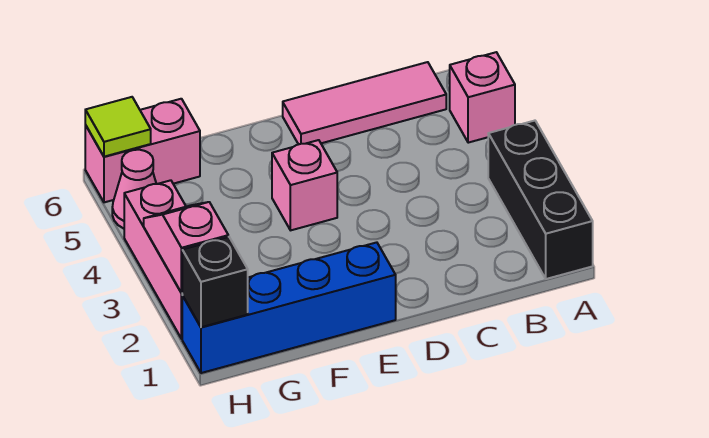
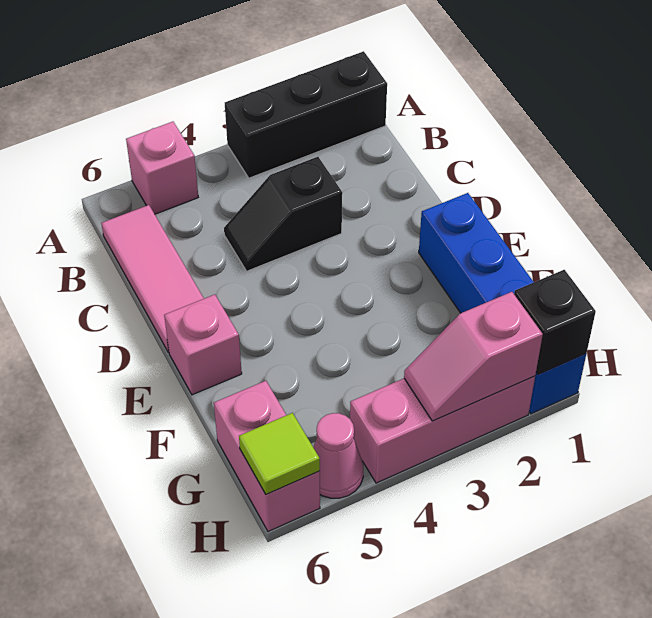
none -> black slope C3:C4 level 1 top 3
pink brick E4 level 1 -> pink brick E6 level 1

